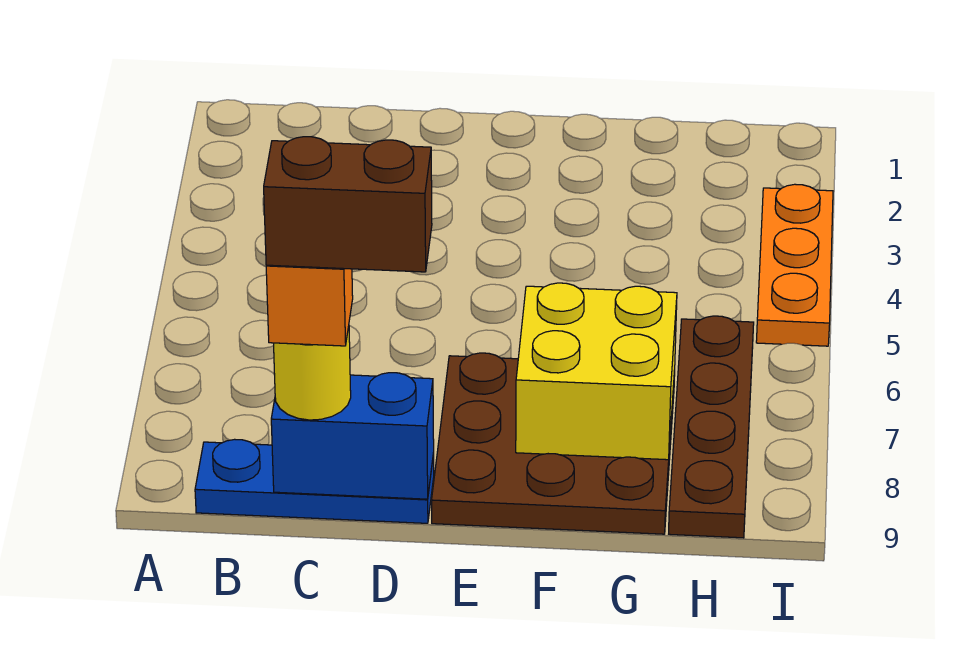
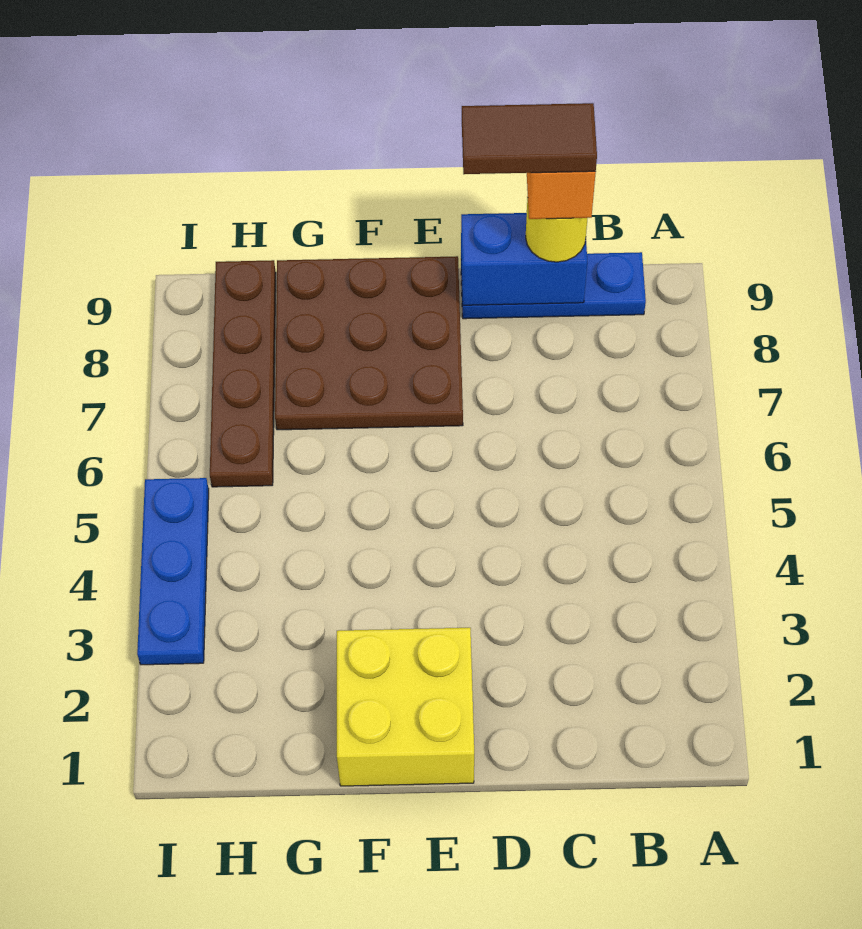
brown brick C9:D9 level 5 -> brown tile C9:D9 level 5
yellow brick F7:G8 level 2 -> yellow brick E1:F2 level 1
orange plate I3:I5 level 1 -> blue plate I3:I5 level 1

